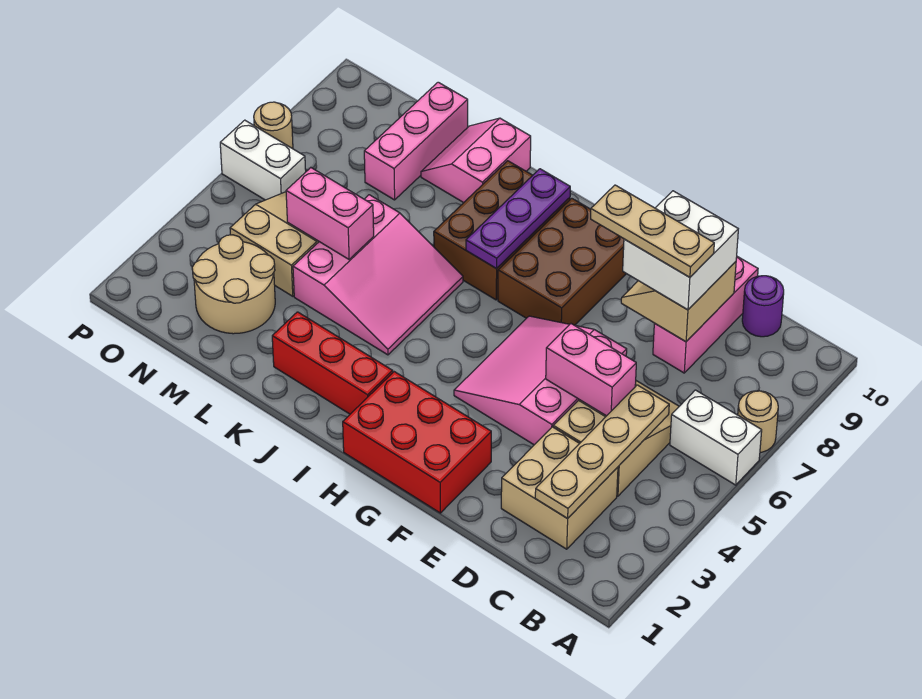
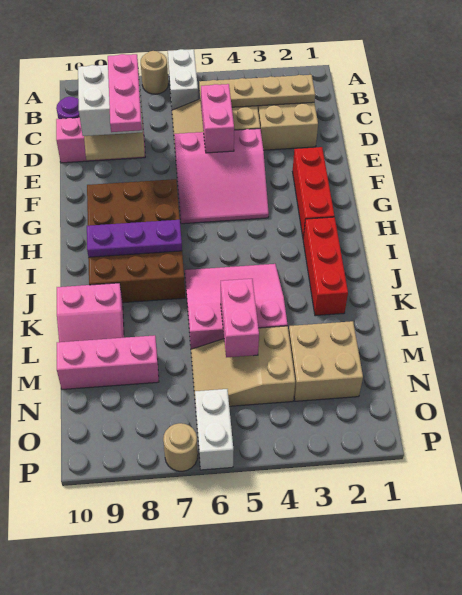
tan plate D8:F8 level 4 -> pink plate D8:F8 level 4
red brick F1:H2 level 1 -> red brick F2:H2 level 1
tan round brick M2:N3 level 1 -> tan brick M2:N3 level 1

